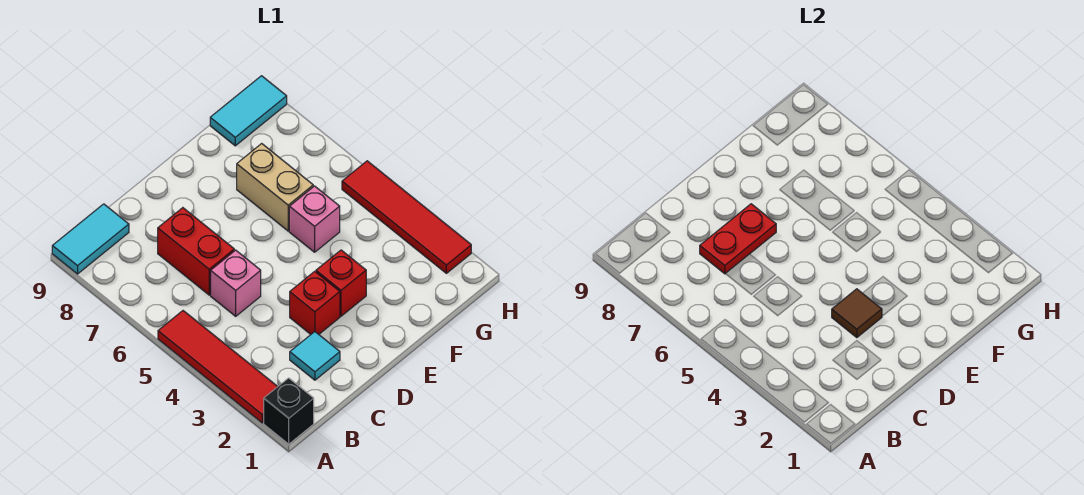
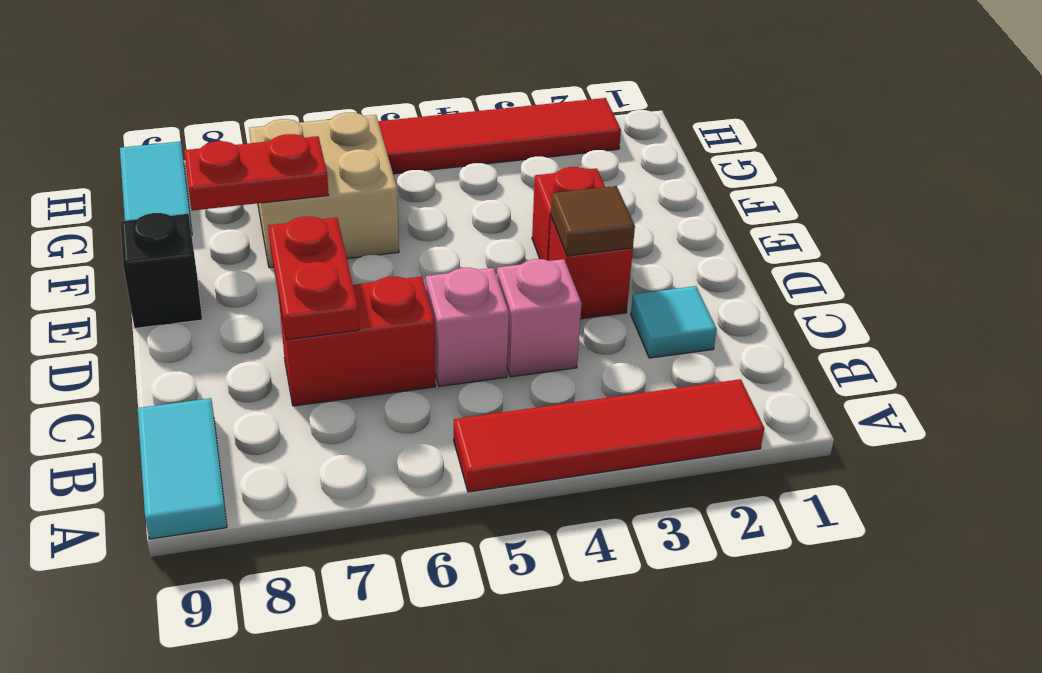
black brick A1 level 1 -> black brick E9 level 1
pink brick F5 level 1 -> pink brick C4 level 1
tan brick F6:F7 level 1 -> tan brick F6:G7 level 1
none -> red plate F7:F8 level 2

